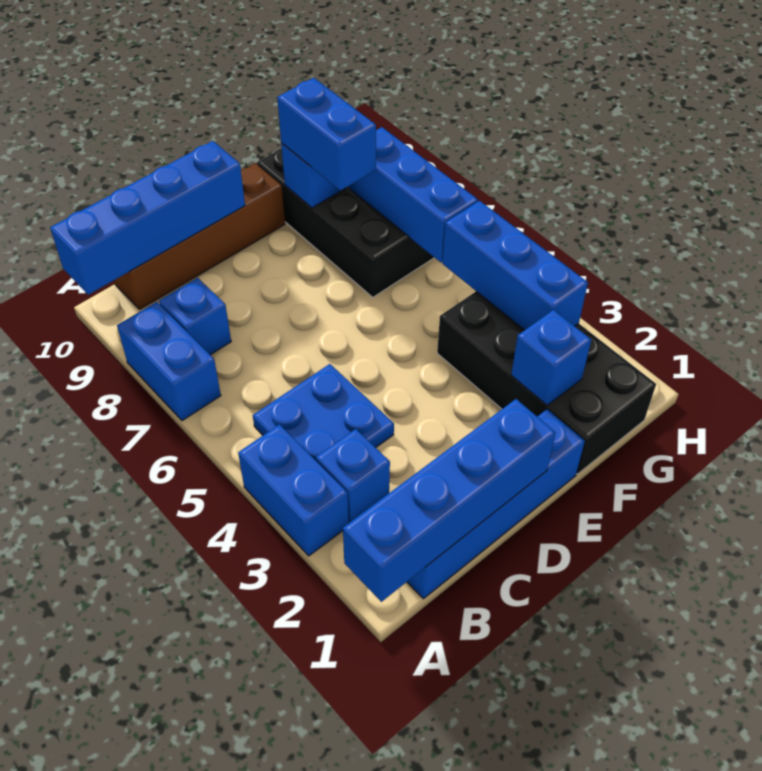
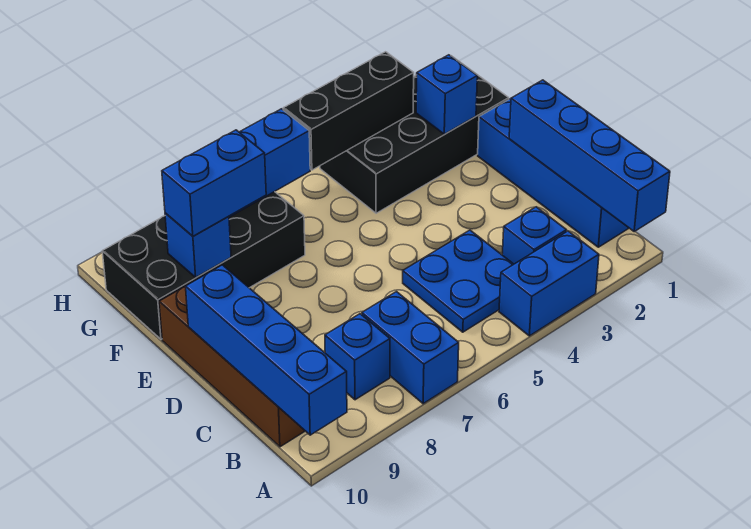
blue brick A7:A8 level 1 -> blue brick A7:B7 level 1
blue brick G3:G5 level 2 -> black brick G3:G5 level 2

